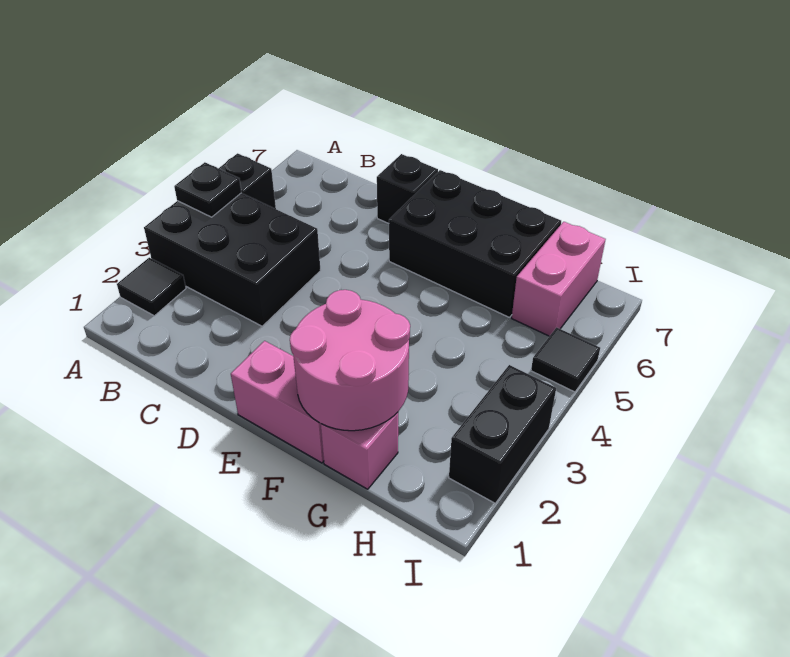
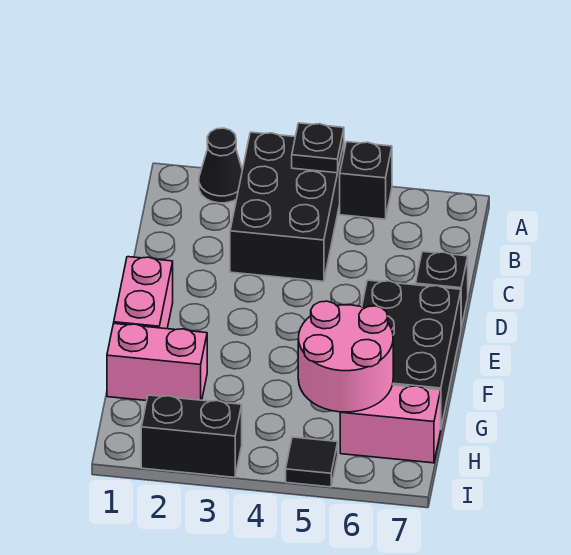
black tile A2 level 1 -> black cone A2 level 1
pink round brick F1:G2 level 2 -> pink round brick G5:H6 level 2
pink brick G1 level 1 -> pink brick G1:G2 level 1

